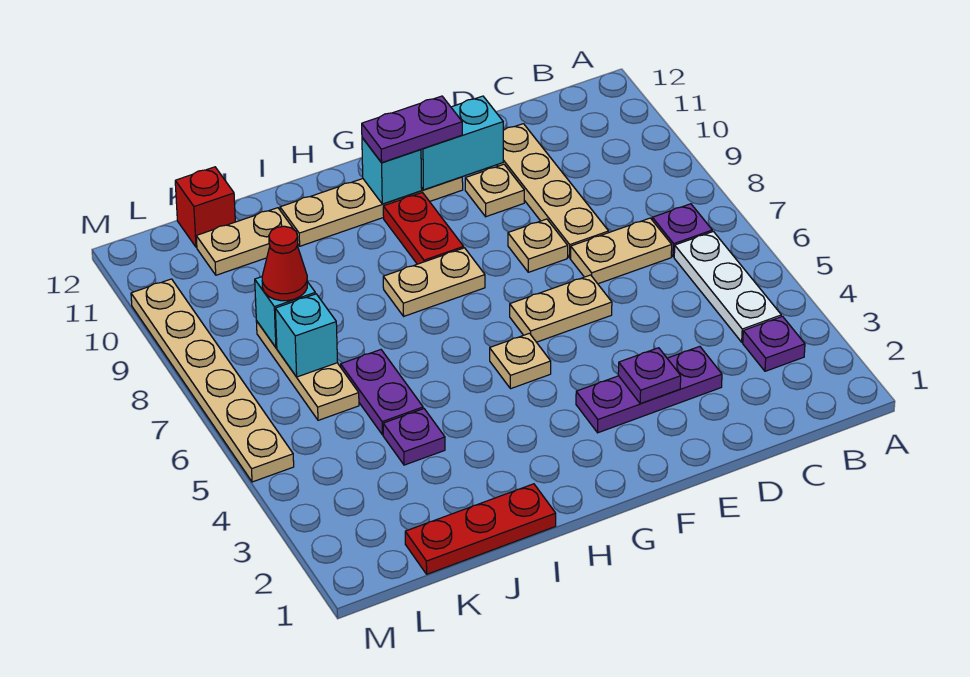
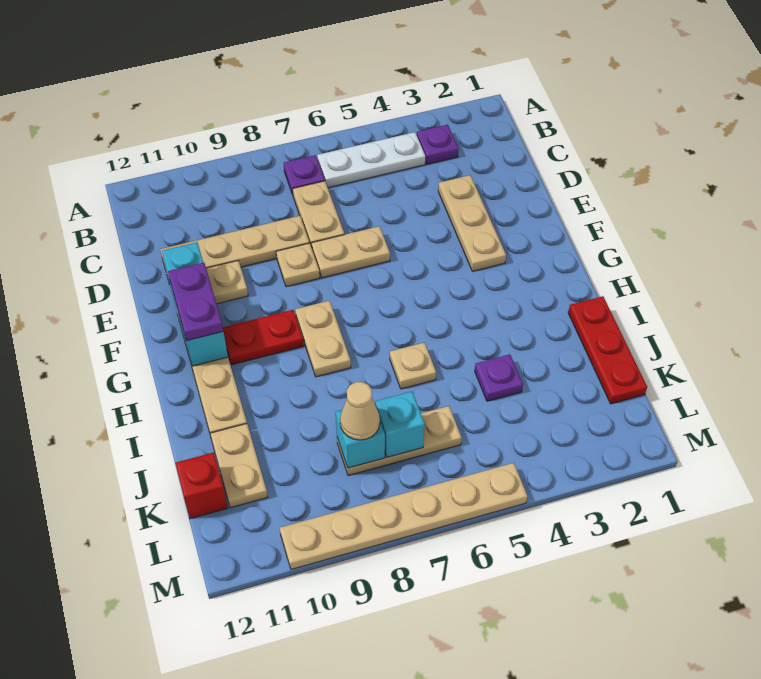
purple plate D3:F3 level 1 -> tan plate D3:F3 level 1
purple plate E3 level 2 -> none
tan plate E6:F6 level 1 -> tan plate E6:E7 level 1
tan plate G5 level 1 -> tan plate I6 level 1
purple plate J5:J6 level 1 -> none
red cone K8 level 3 -> tan cone K8 level 3

